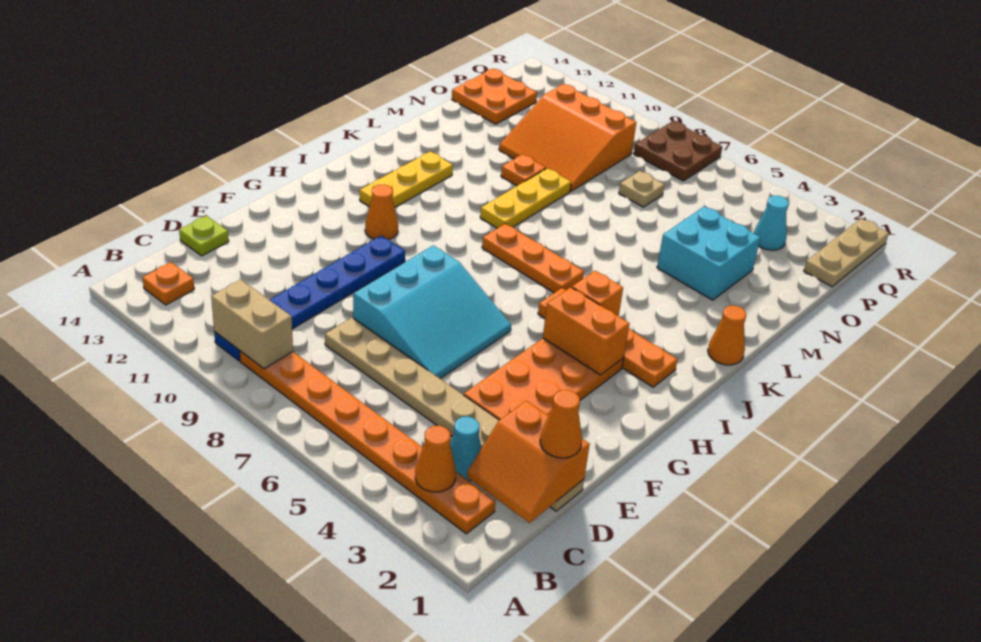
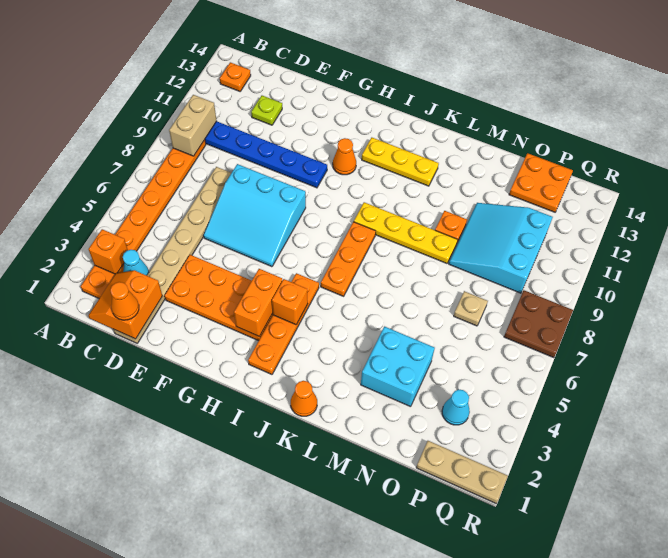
orange cone B3 level 2 -> orange brick B3 level 2
lime plate D14 level 1 -> lime plate D12 level 1
yellow plate K9:M9 level 1 -> yellow plate J9:M9 level 1
orange slope N9:P11 level 1 top P -> cyan slope N9:P11 level 1 top P

